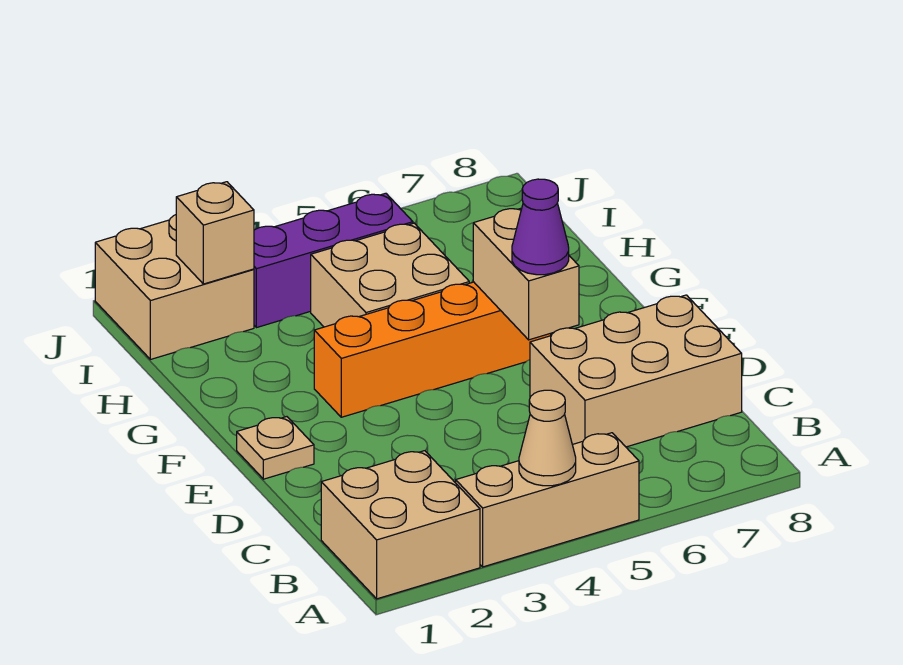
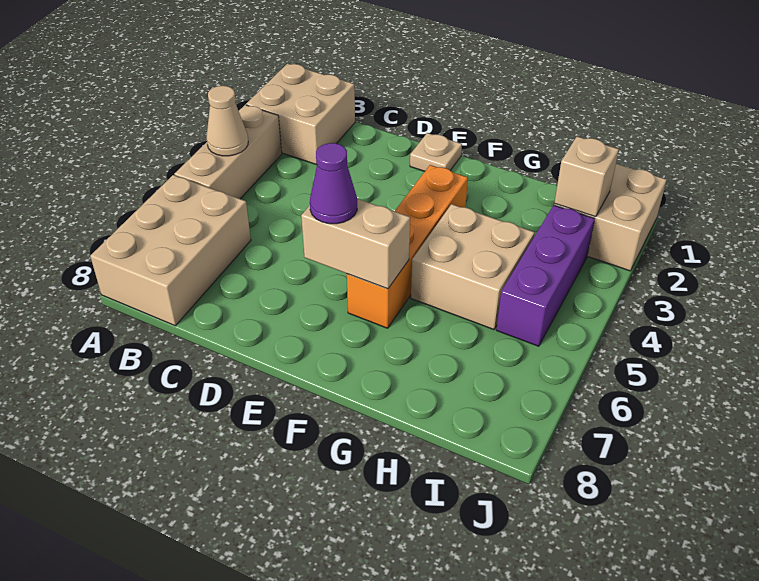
tan brick C6:D8 level 1 -> tan brick A6:B8 level 1

